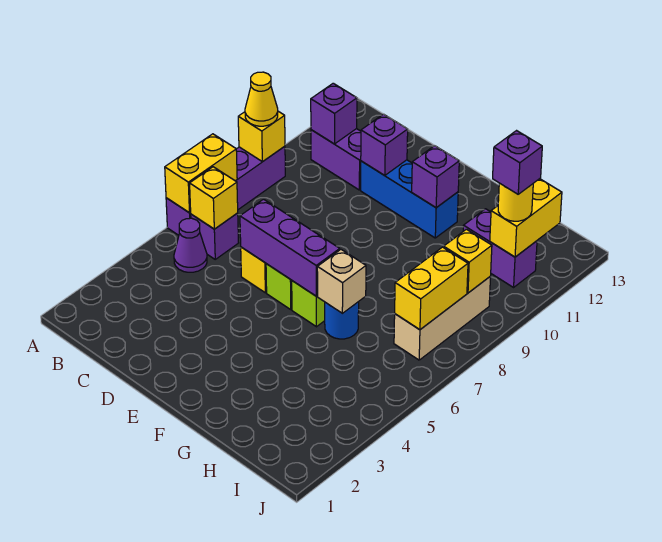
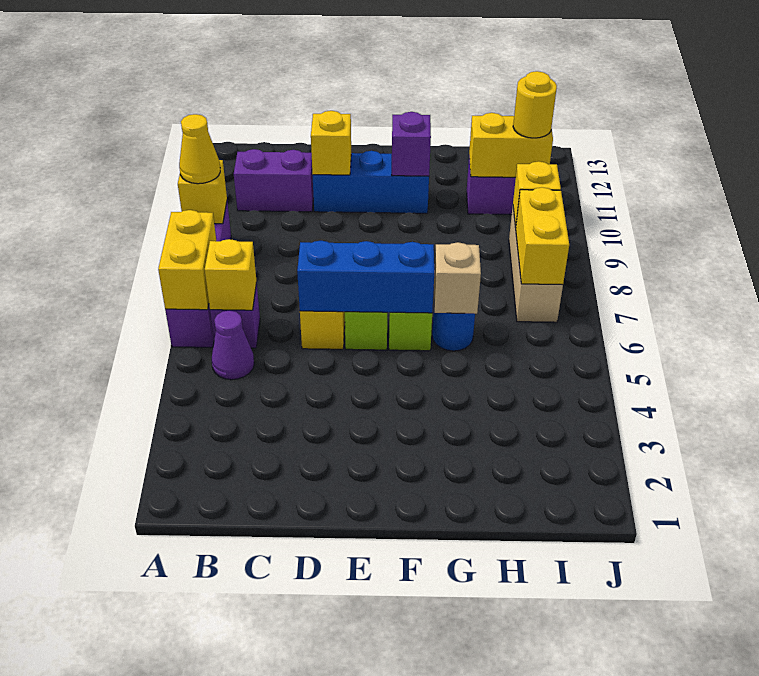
purple brick B11 level 2 -> none
purple brick D6:F6 level 2 -> blue brick D6:F6 level 2
purple brick D11 level 2 -> yellow brick D11 level 2
yellow brick I11:I12 level 2 -> yellow brick H11:I11 level 2
purple brick I11 level 4 -> none

